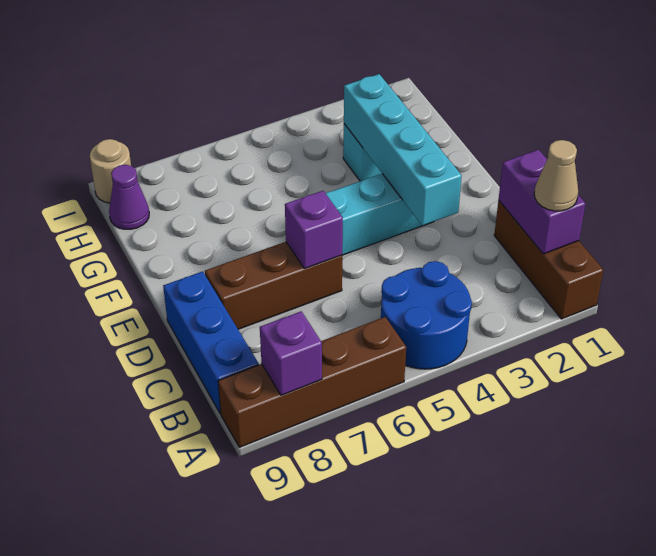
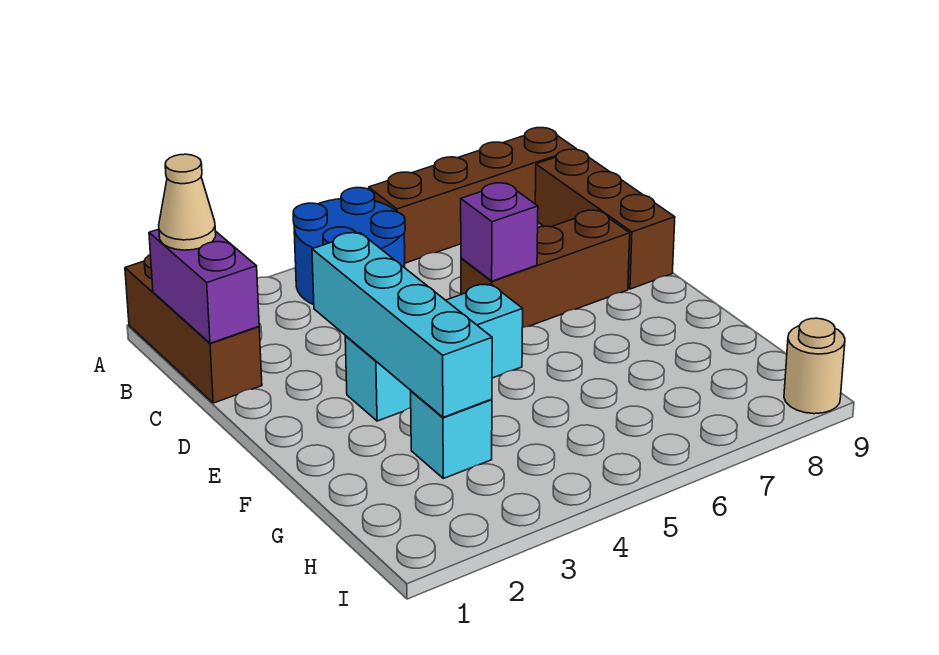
purple brick A8 level 2 -> none
blue brick B9:D9 level 1 -> brown brick B9:D9 level 1
purple cone H9 level 1 -> none

